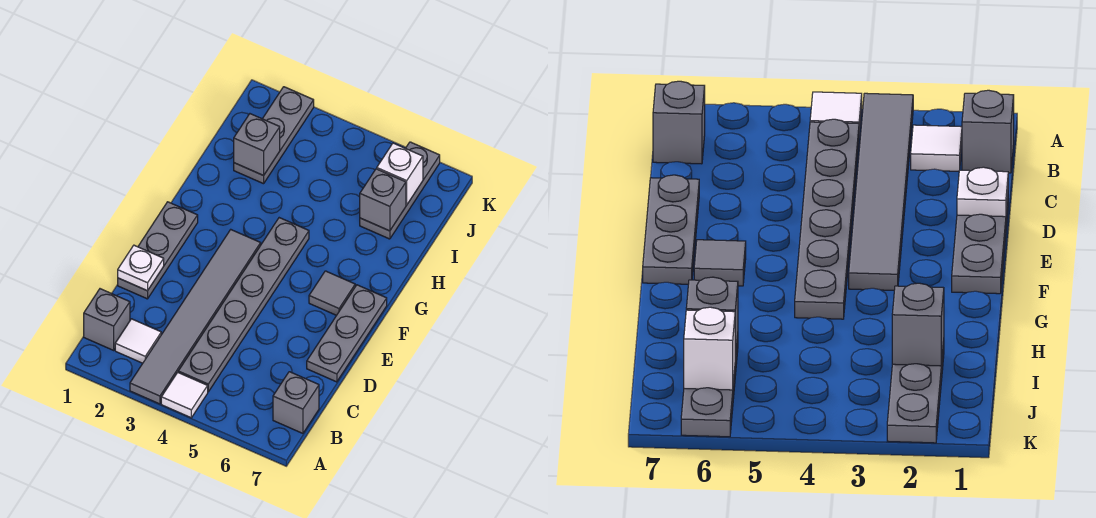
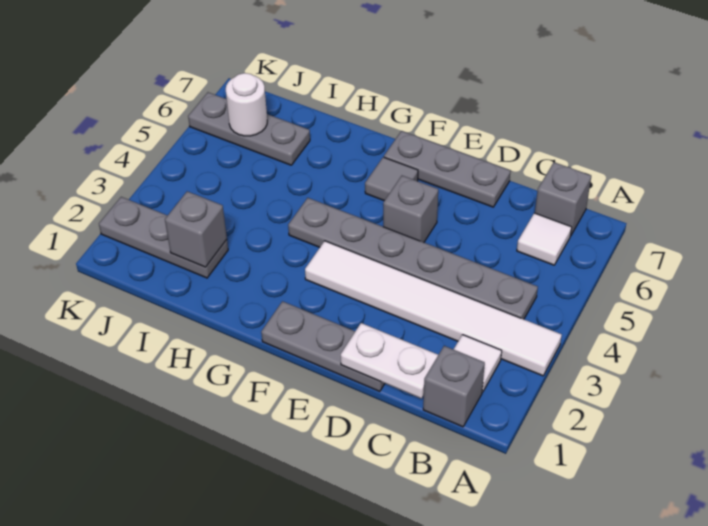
grey tile A3:F3 level 1 -> white tile A3:F3 level 1
white tile A4 level 1 -> white tile B6 level 1
white plate D1 level 2 -> white plate C1:D1 level 2
grey brick I6 level 2 -> grey brick E5 level 1
white brick J6 level 2 -> white round brick J6 level 2

